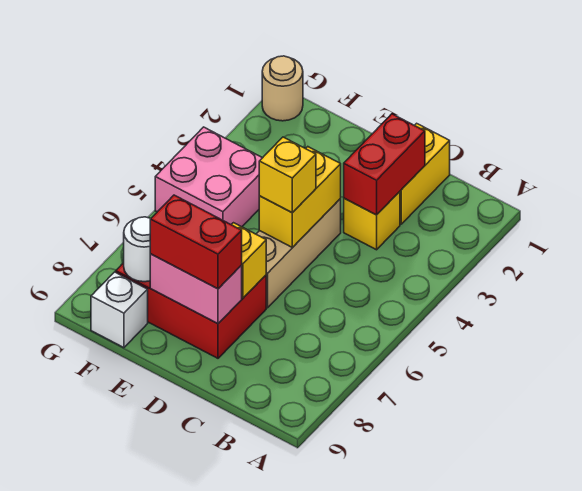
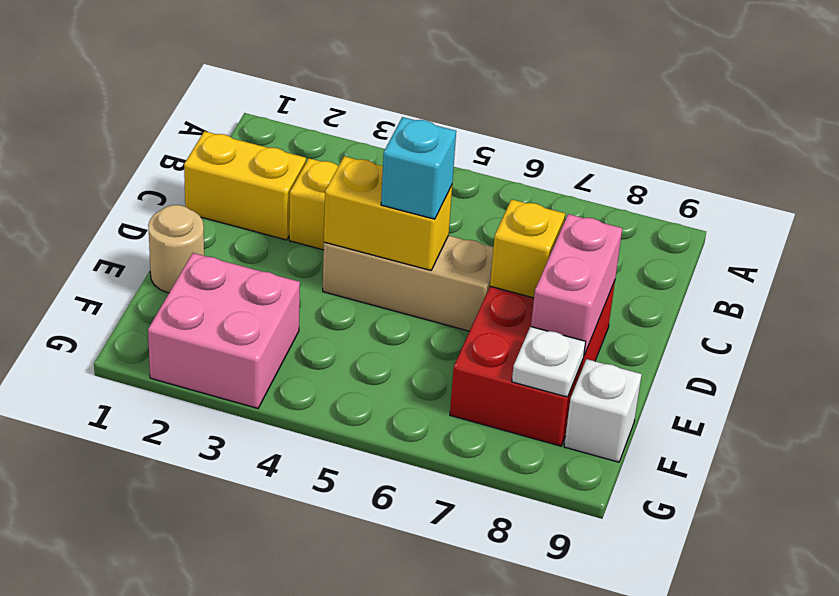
red brick C2:C3 level 2 -> none
yellow brick D5 level 3 -> cyan brick D5 level 3
red brick D8:E8 level 3 -> none
pink brick F4:G5 level 1 -> pink brick F2:G3 level 1
white round brick F8 level 2 -> white plate F8 level 2
tan round brick G1 level 1 -> tan round brick E1 level 1

